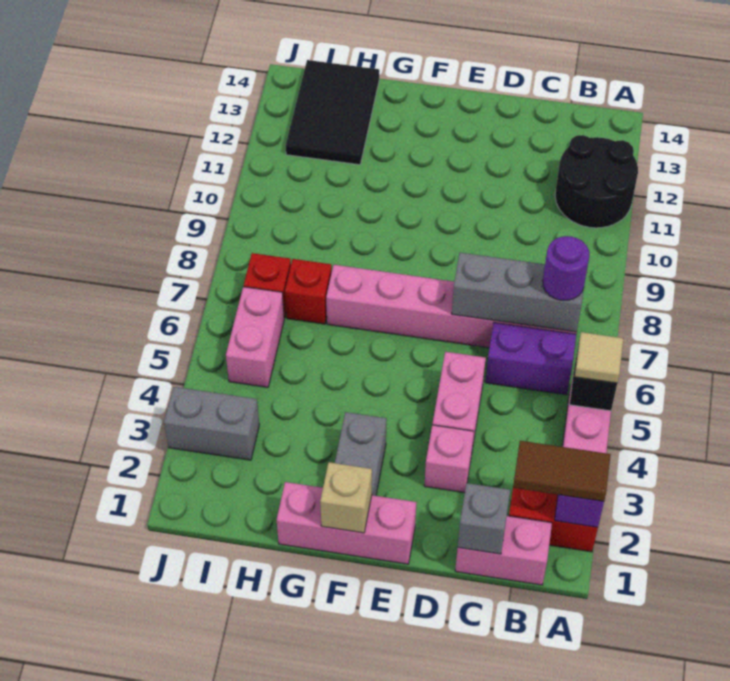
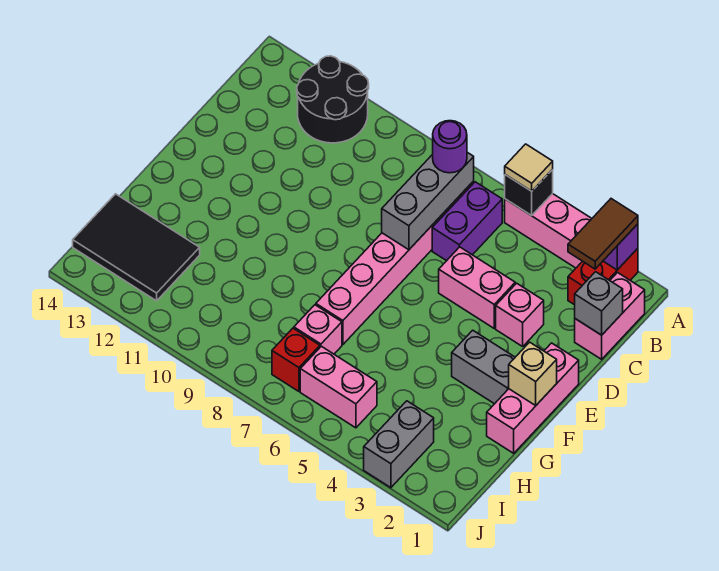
red brick H7 level 1 -> pink brick H7 level 1

